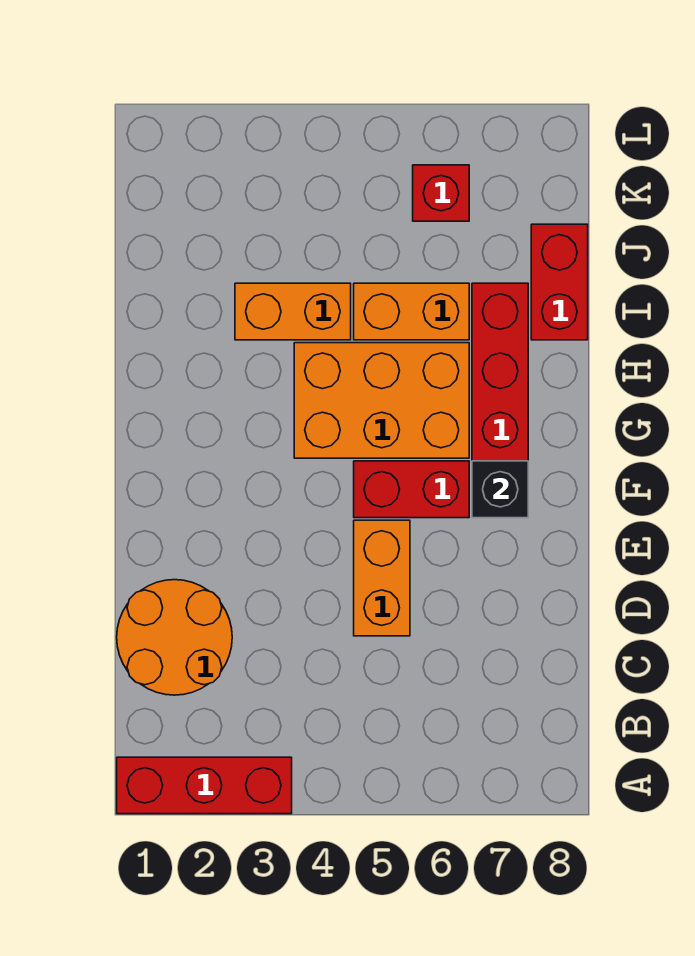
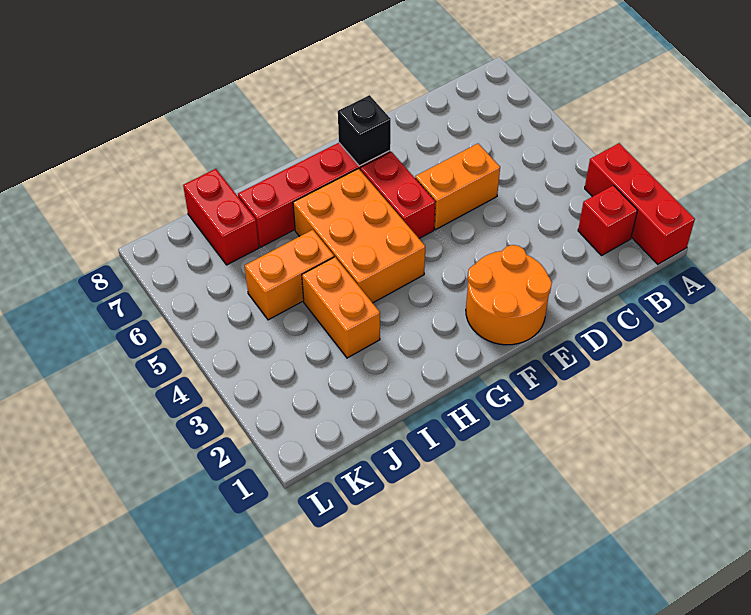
orange round brick C1:D2 level 1 -> orange round brick E1:F2 level 1
orange brick I5:I6 level 1 -> orange brick I5:J5 level 1
red brick I8:J8 level 1 -> red brick J7:J8 level 1
red brick K6 level 1 -> red brick B2 level 1

